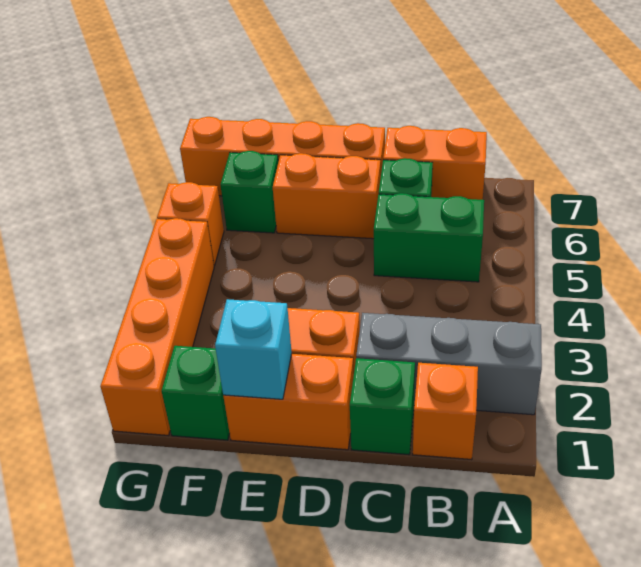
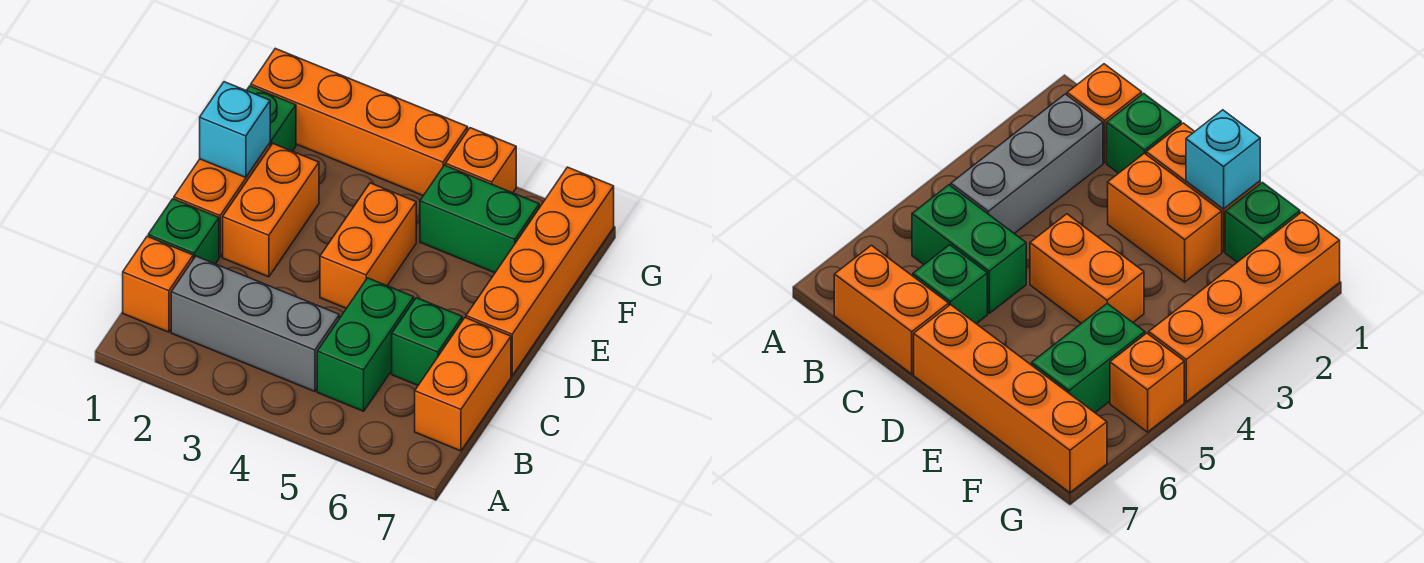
grey brick A2:C2 level 1 -> grey brick B2:B4 level 1
orange brick D6:E6 level 1 -> orange brick D4:E4 level 1
green brick F6 level 1 -> green brick F5:F6 level 1

